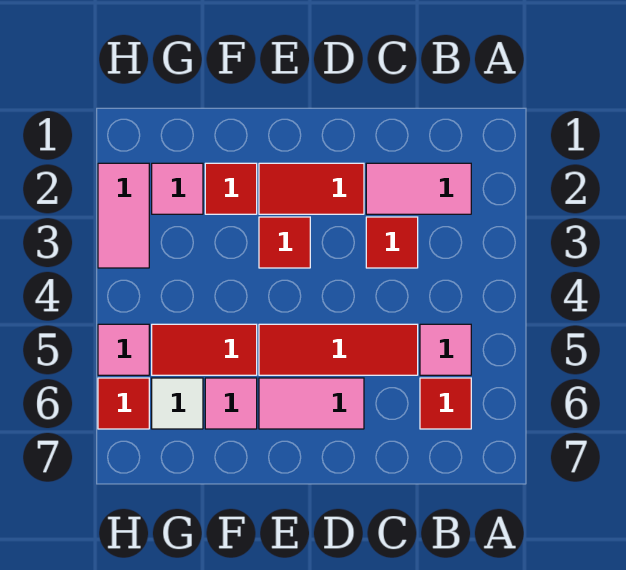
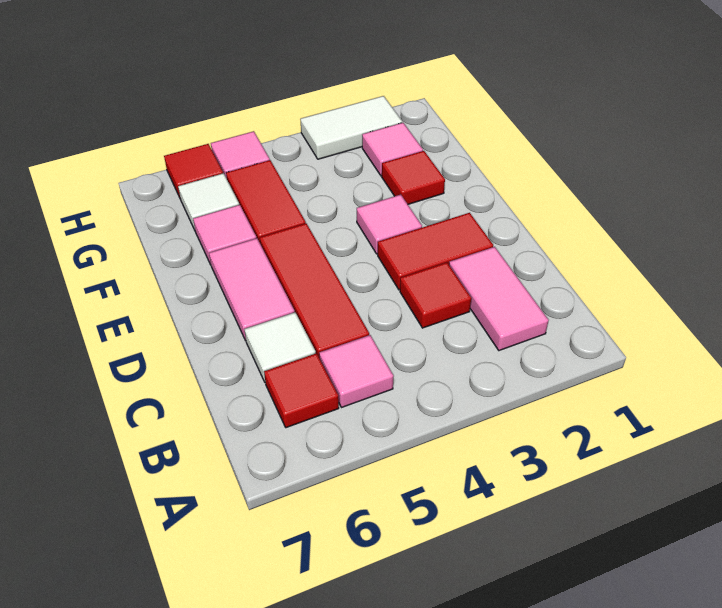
none -> white tile C6 level 1
red tile D2:E2 level 1 -> red tile D2:D3 level 1
red tile E3 level 1 -> pink tile E3 level 1
pink tile H2:H3 level 1 -> white tile H2:H3 level 1

